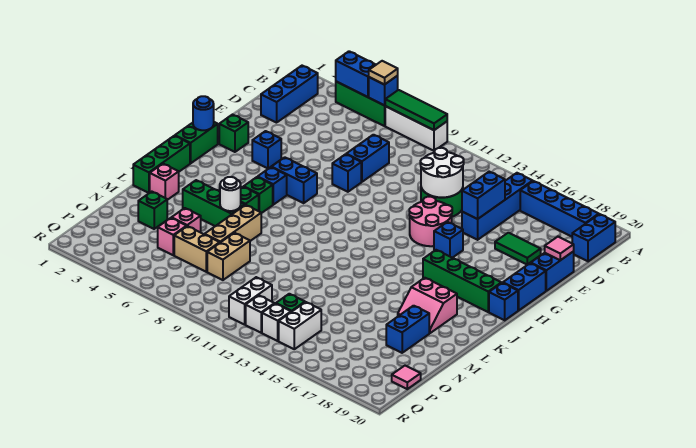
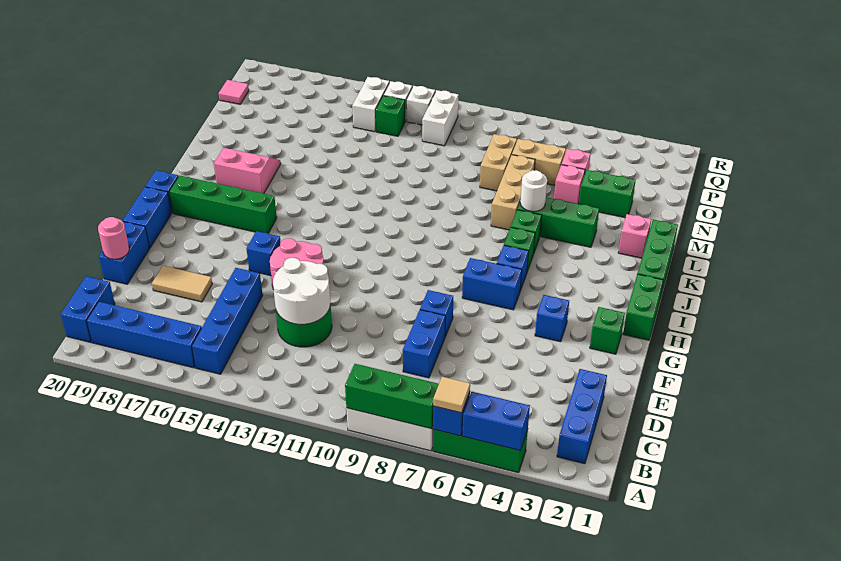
green tile A7:A9 level 2 -> green brick A7:A9 level 2
blue brick D15:E15 level 2 -> none
green tile E17:E18 level 1 -> tan tile E17:E18 level 1
pink tile E20 level 2 -> pink round brick E20 level 2
blue round brick H1 level 2 -> none
blue brick M18:N18 level 1 -> none
green brick N3 level 1 -> green brick N3:N4 level 1

